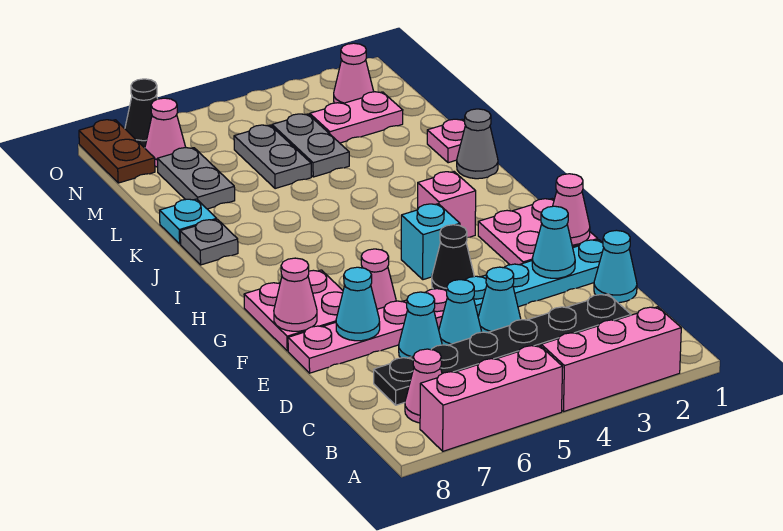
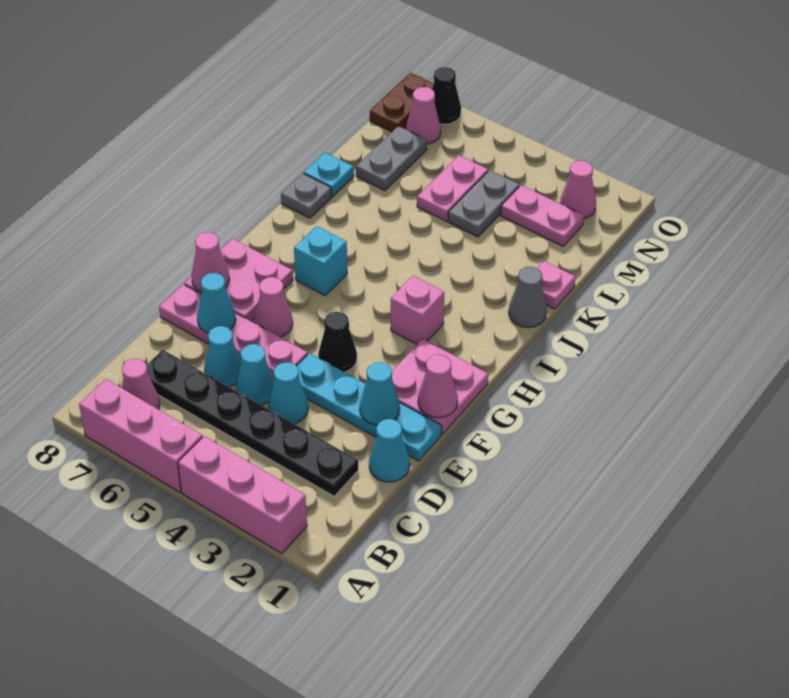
cyan brick G4 level 1 -> cyan brick H6 level 1
grey plate L5:M5 level 1 -> pink plate L5:M5 level 1

